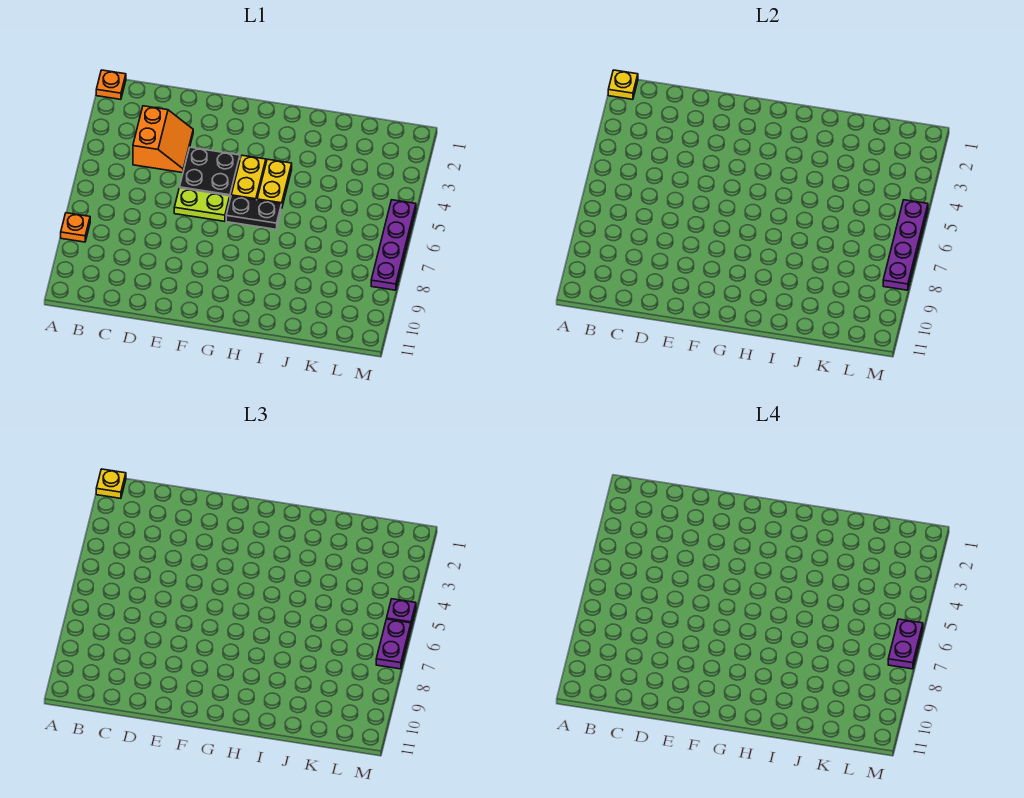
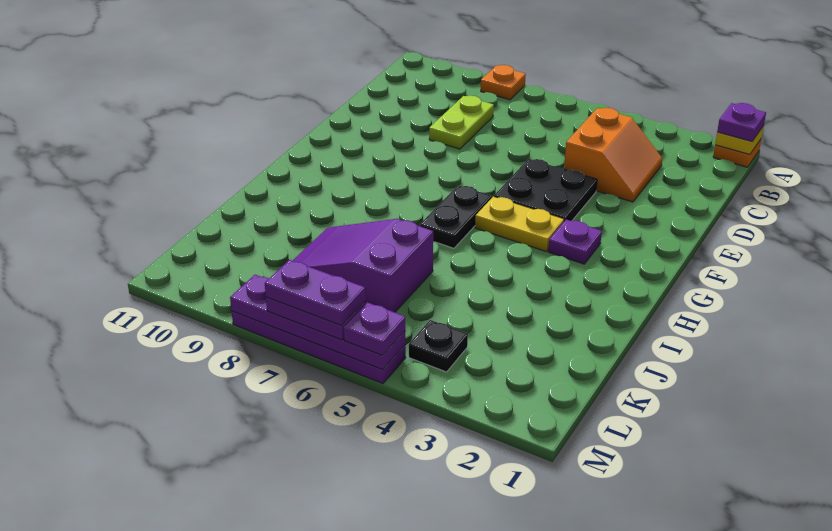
yellow plate A1 level 3 -> purple plate A1 level 3
orange slope C3:D4 level 1 top C -> orange slope C3:D4 level 1 top 4
lime plate E6:F6 level 1 -> lime plate C8:D8 level 1
none -> purple plate G3 level 1
yellow plate H4:H5 level 1 -> none
none -> purple slope J6:K8 level 1 top 6
none -> black plate L4 level 1

